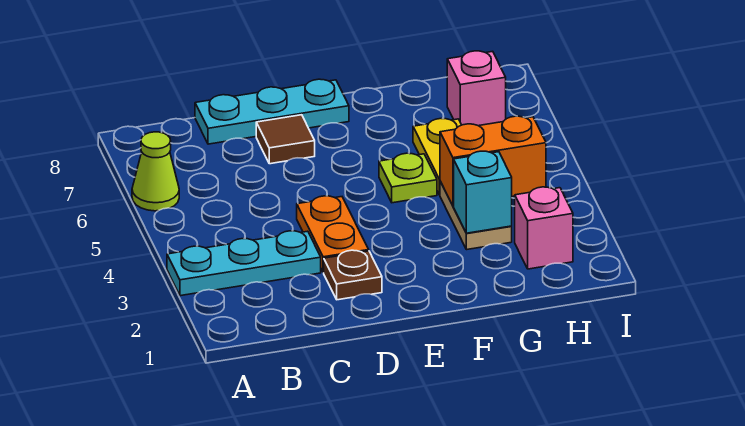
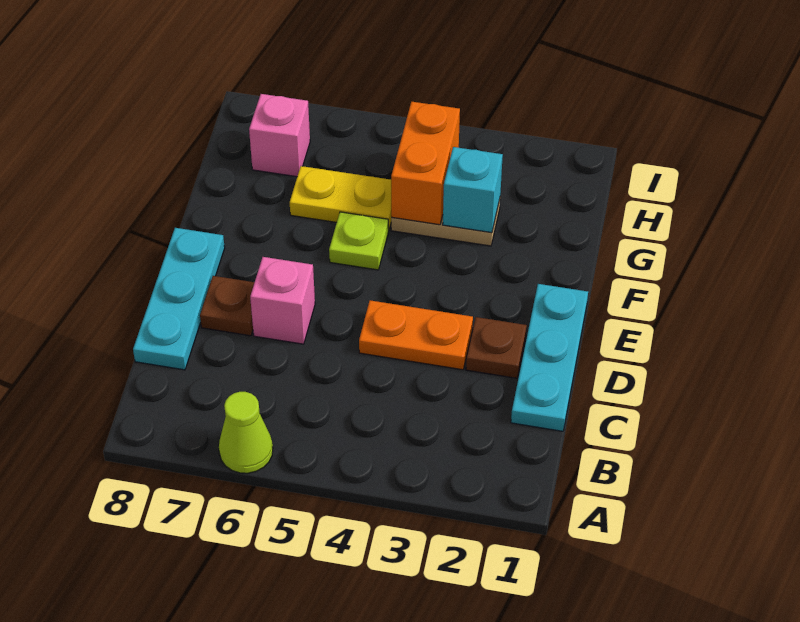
cyan plate A3:C3 level 1 -> cyan plate C1:E1 level 1
brown tile D7 level 1 -> brown plate D7 level 1
pink brick H2 level 1 -> pink brick D6 level 1

